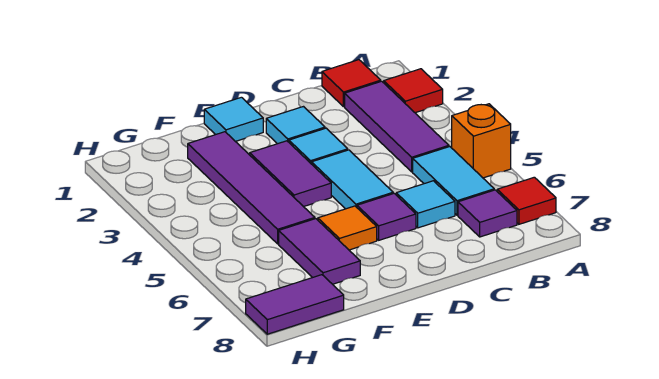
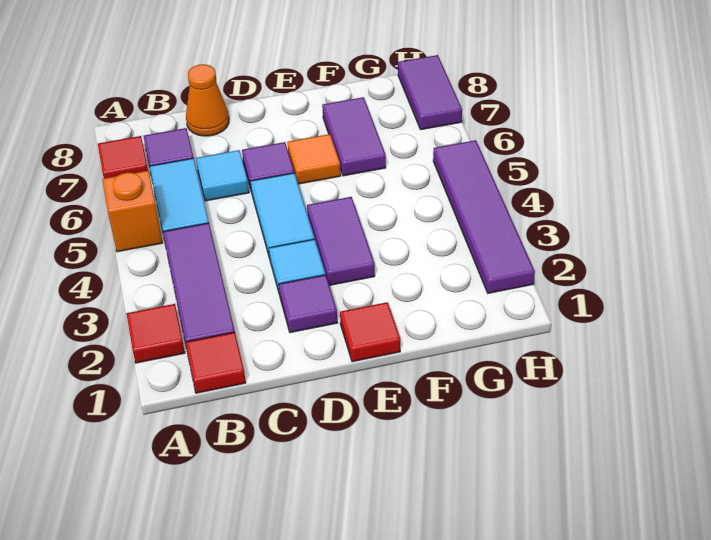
none -> orange cone C8 level 1
cyan tile D2 level 1 -> purple tile D2 level 1
cyan tile E1 level 1 -> red tile E1 level 1
purple tile F2:F5 level 1 -> purple tile H2:H5 level 1
purple tile G8:H8 level 1 -> purple tile H7:H8 level 1

